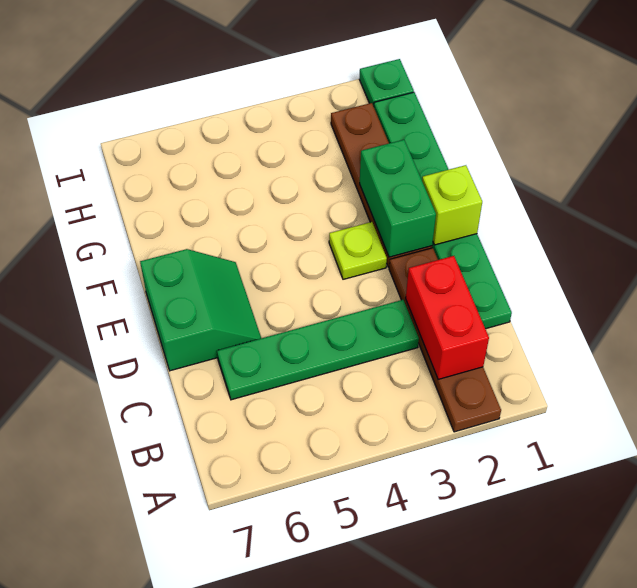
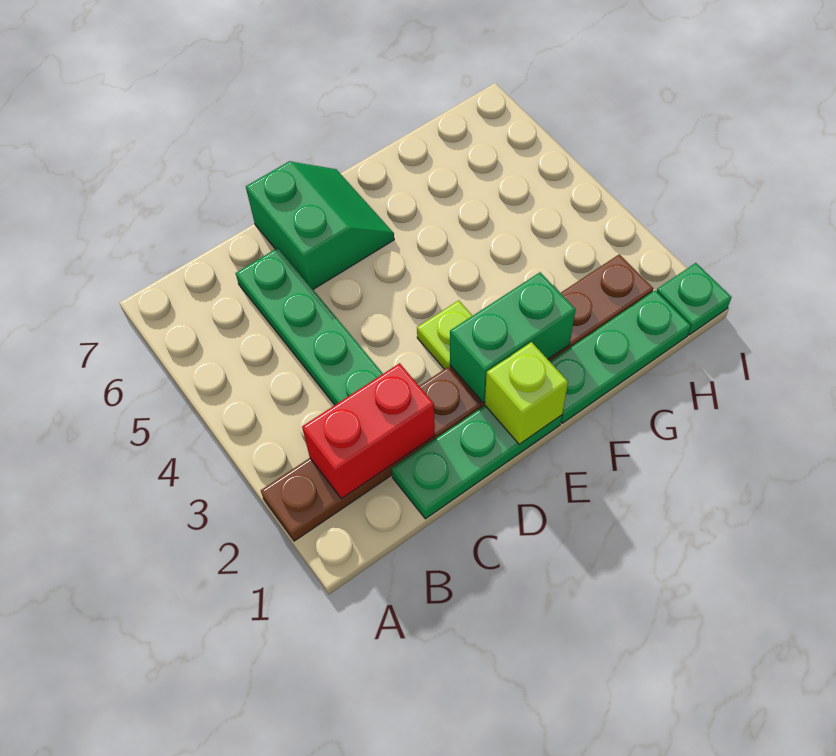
green slope D6:E7 level 1 top 7 -> green slope D6:E7 level 1 top D

